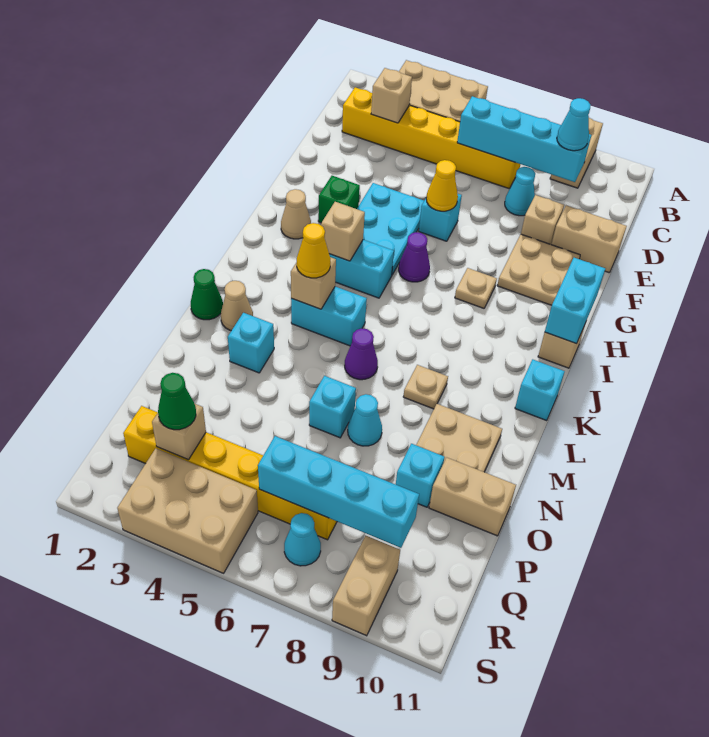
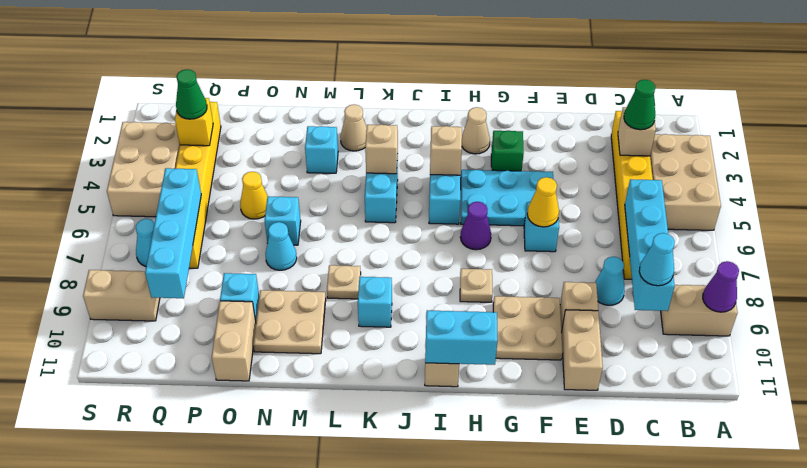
yellow cone K4 level 3 -> yellow cone O5 level 1
cyan brick K11 level 1 -> cyan brick K9 level 1
green cone L1 level 1 -> green cone C3 level 3
purple cone L6 level 1 -> purple cone A9 level 2
tan brick Q3 level 2 -> yellow brick Q3 level 2

